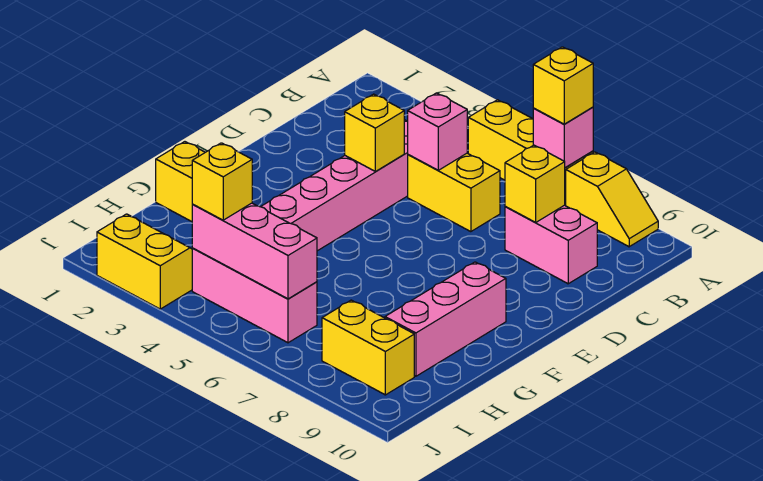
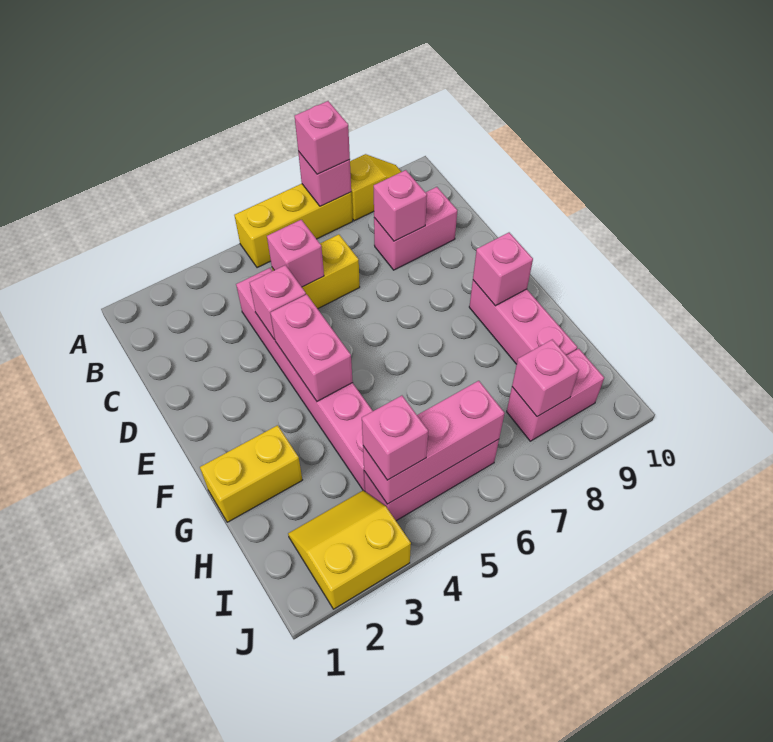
yellow brick A7 level 3 -> pink brick A7 level 3
yellow brick C8 level 2 -> pink brick C8 level 2
yellow brick D4 level 2 -> pink brick D4 level 2
none -> pink brick E4:F4 level 2
none -> pink brick F9 level 2
yellow brick I4 level 3 -> pink brick I4 level 3
yellow brick I8:I9 level 1 -> pink brick I8:I9 level 1
none -> pink brick I8 level 2

